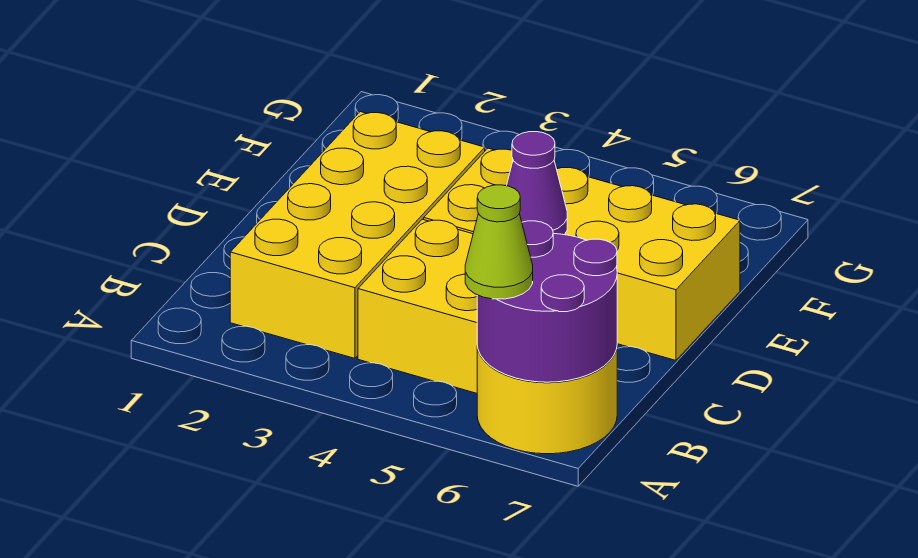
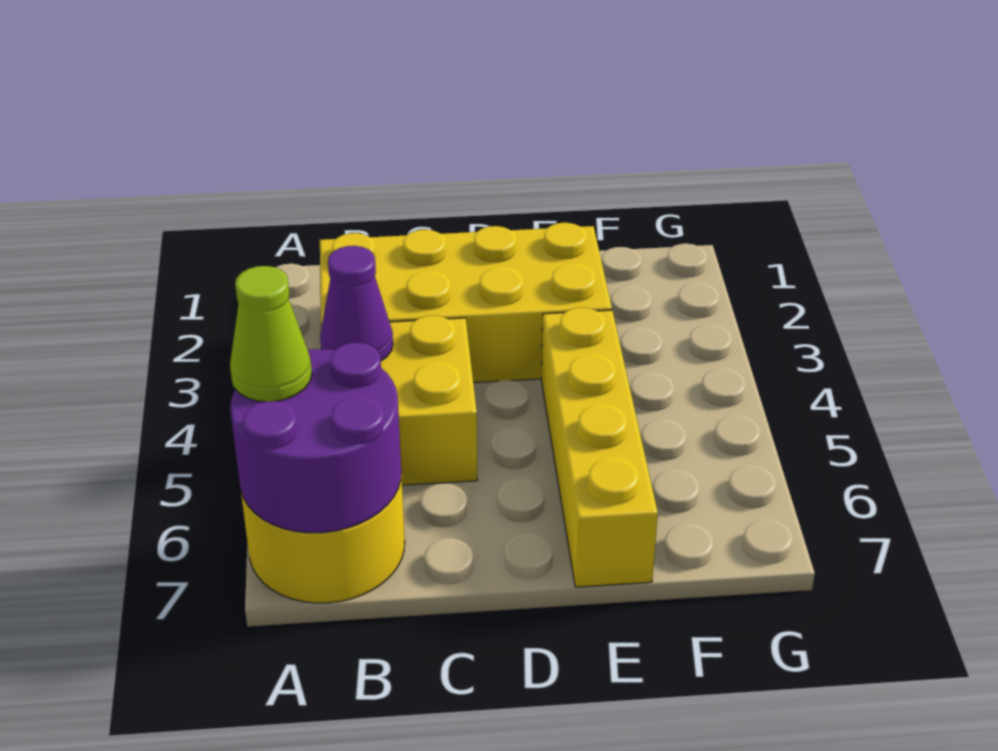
yellow brick D4:E7 level 1 -> yellow brick E4:E7 level 1
purple cone D5 level 2 -> purple cone B4 level 2

